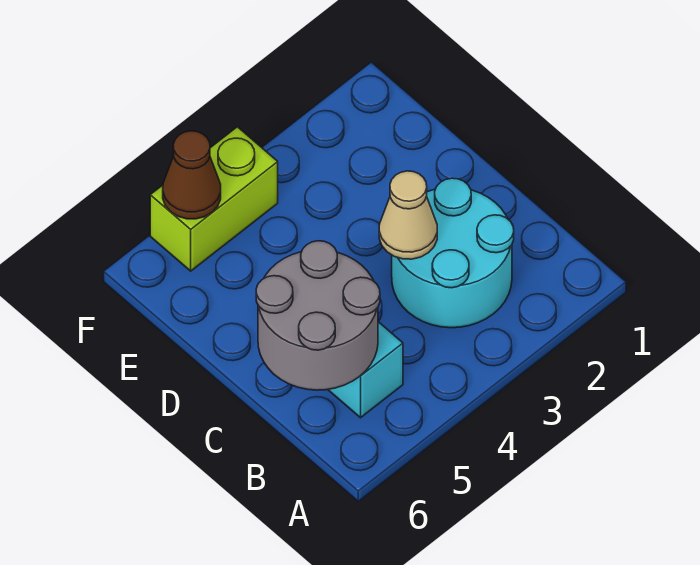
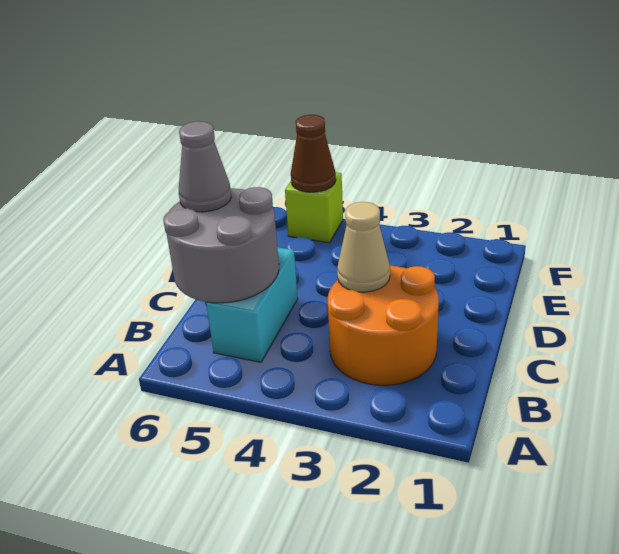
cyan round brick B2:C3 level 1 -> orange round brick B2:C3 level 1
none -> grey cone C6 level 3
lime brick F4:F5 level 1 -> lime brick F5 level 1

